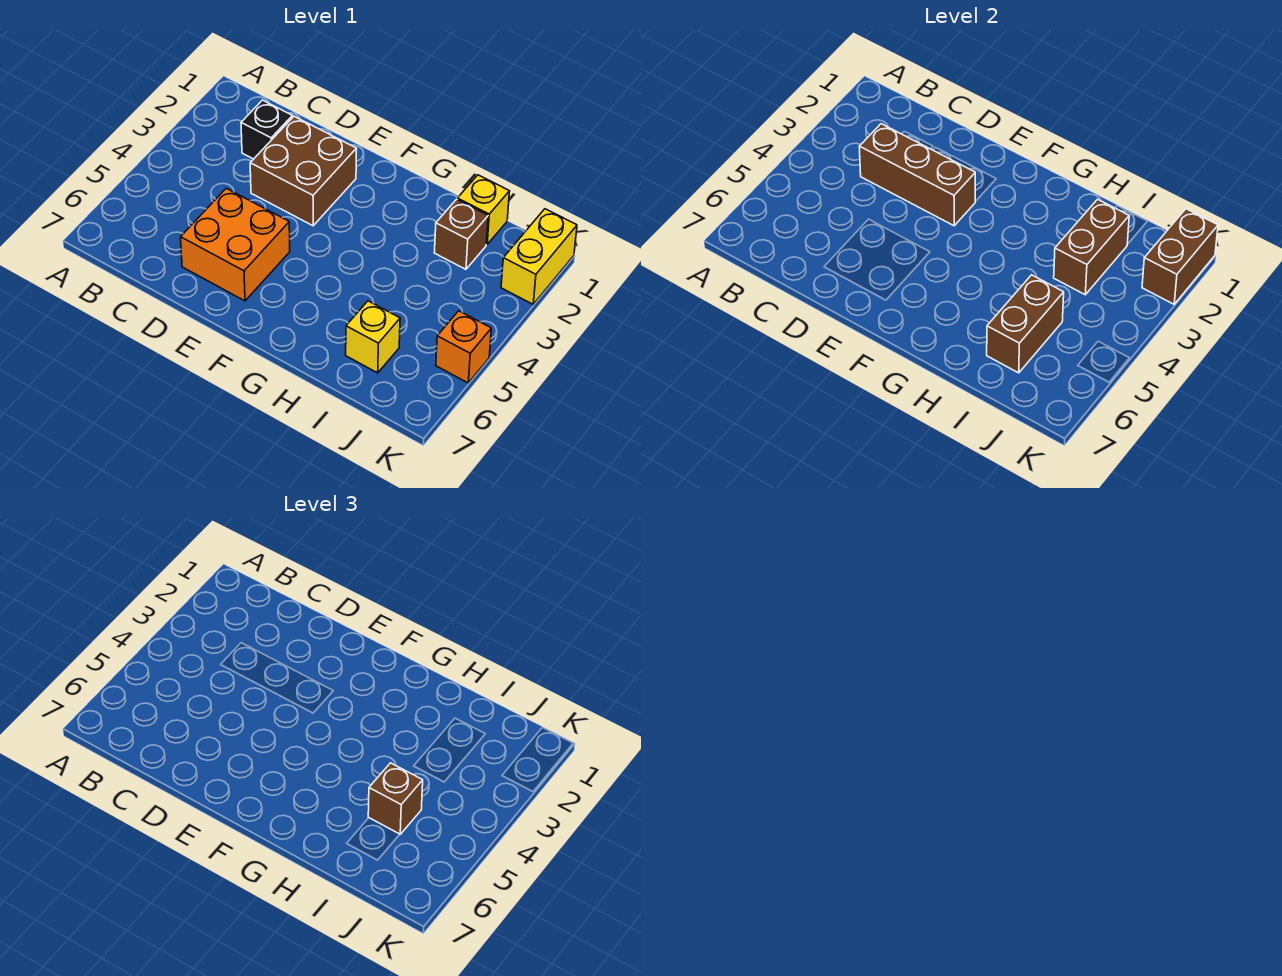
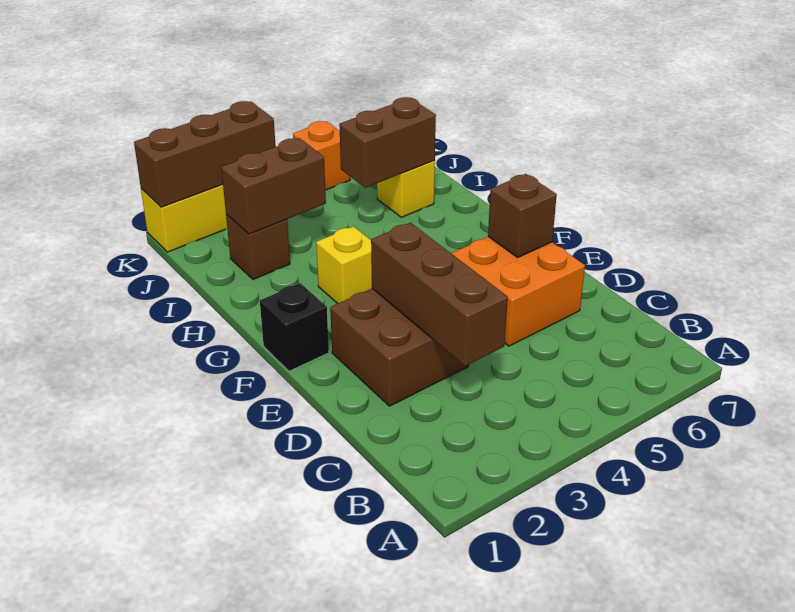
black brick C2 level 1 -> black brick F1 level 1
yellow brick I1 level 1 -> yellow brick G3 level 1
brown brick I5 level 3 -> brown brick E6 level 2
brown brick K1:K2 level 2 -> brown brick K1:K3 level 2

